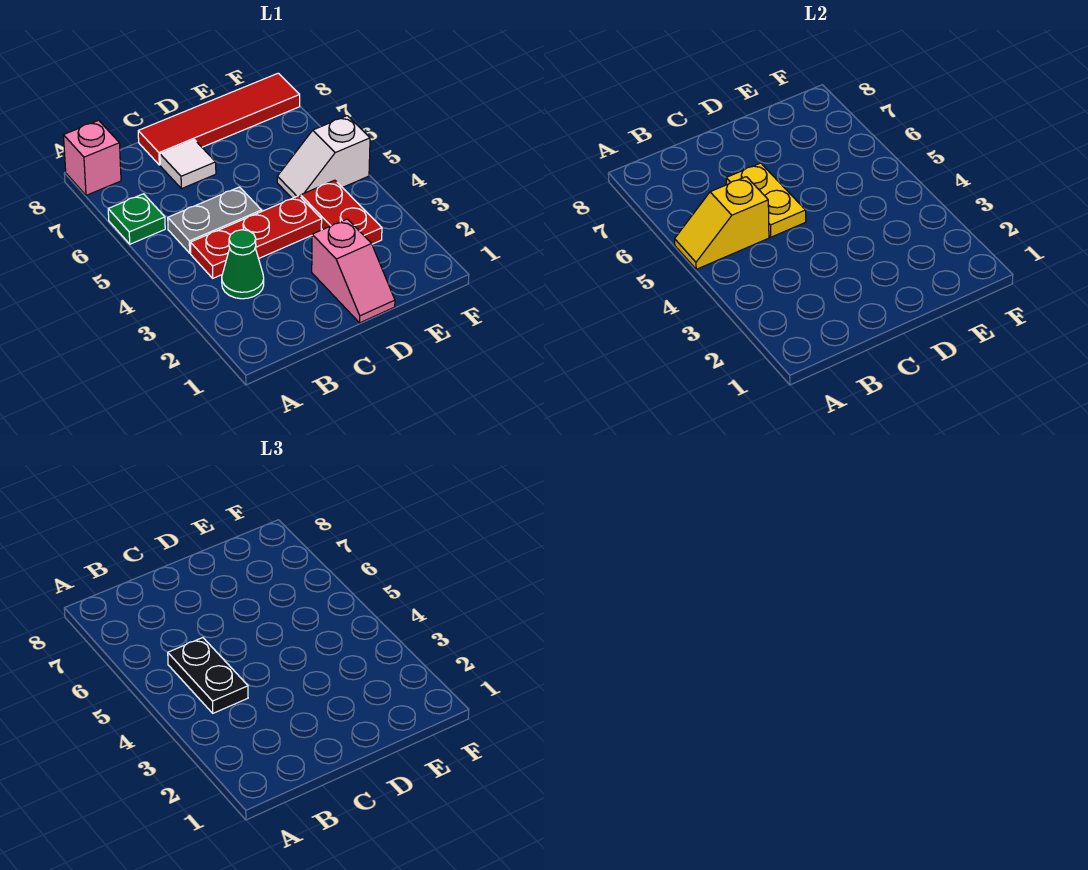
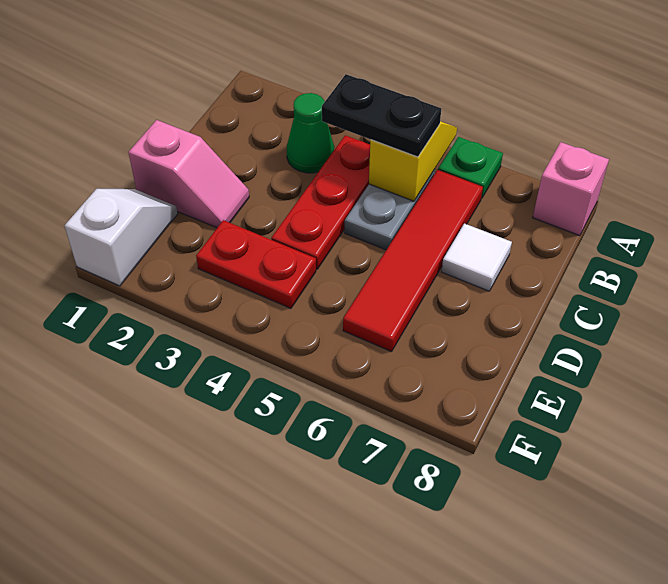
yellow plate C5:C6 level 2 -> none
red tile C8:F8 level 1 -> red tile B6:E6 level 1
pink slope D1:D2 level 1 top 2 -> pink slope D1:D2 level 1 top 1
white slope E5:F5 level 1 top F -> white slope E1:F1 level 1 top F

